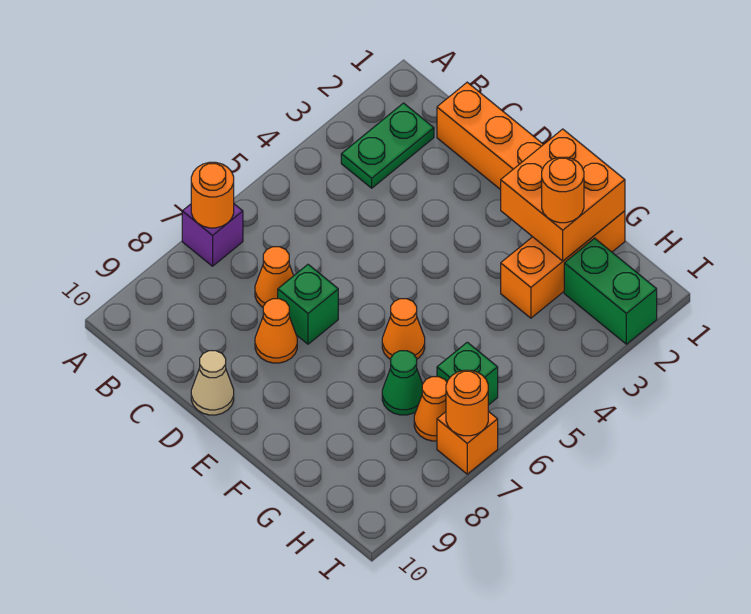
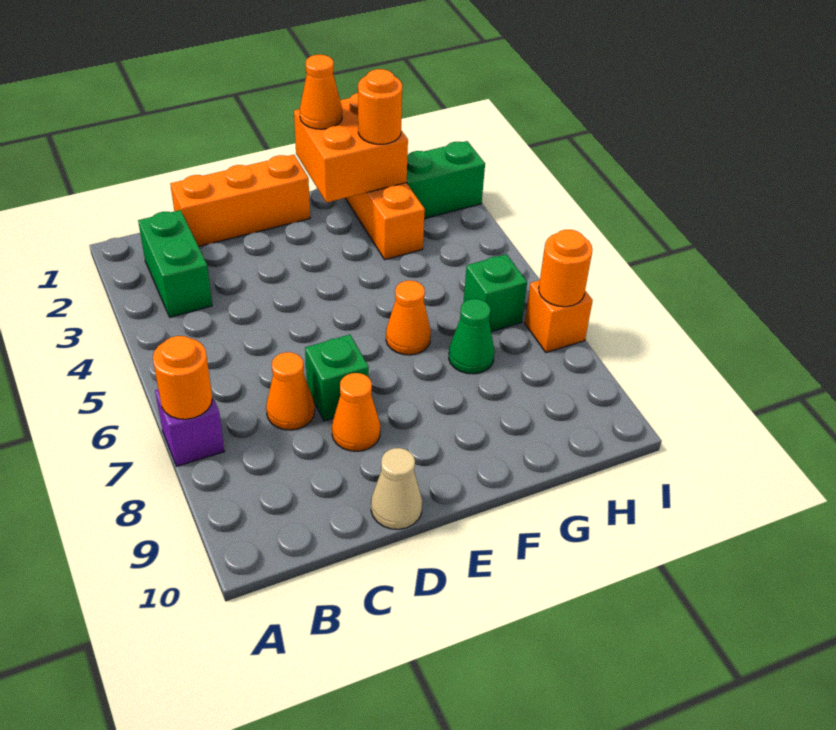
green plate B2:B3 level 1 -> green brick B2:B3 level 1
orange cone H7 level 1 -> orange cone F1 level 3

